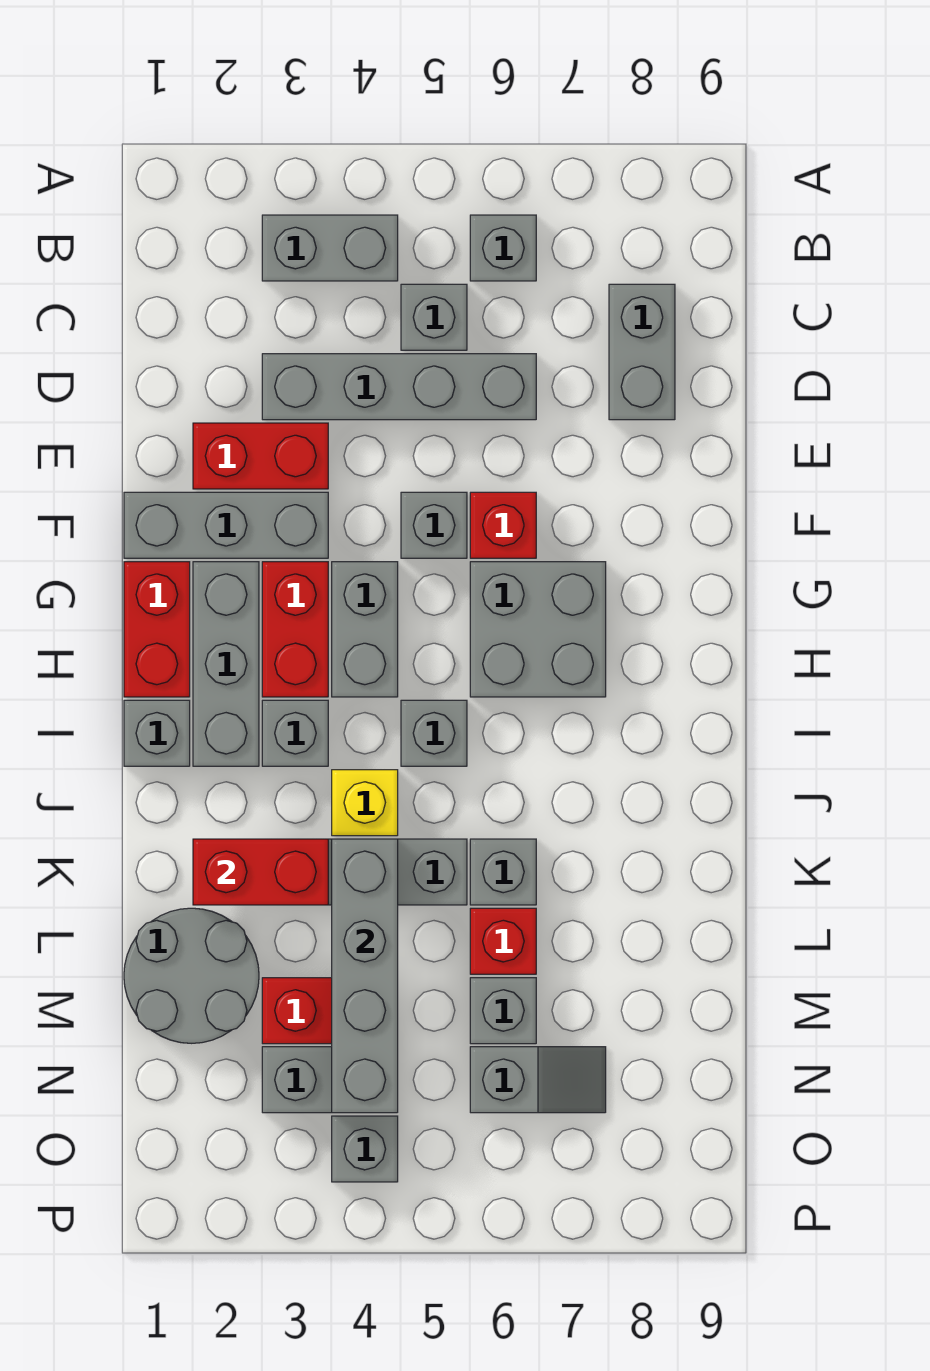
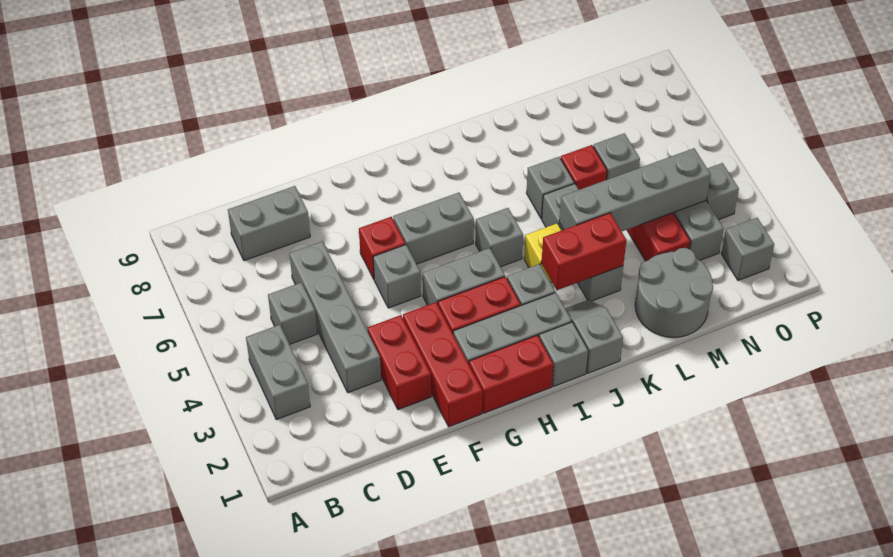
grey brick B6 level 1 -> grey brick O2 level 1
grey brick F1:F3 level 1 -> red brick F1:F3 level 1
grey brick G6:H7 level 1 -> grey brick G6:H6 level 1
red brick K2:K3 level 2 -> red brick J3:K3 level 2
grey slope N6:N7 level 1 top 6 -> grey slope J1:J2 level 1 top 1

